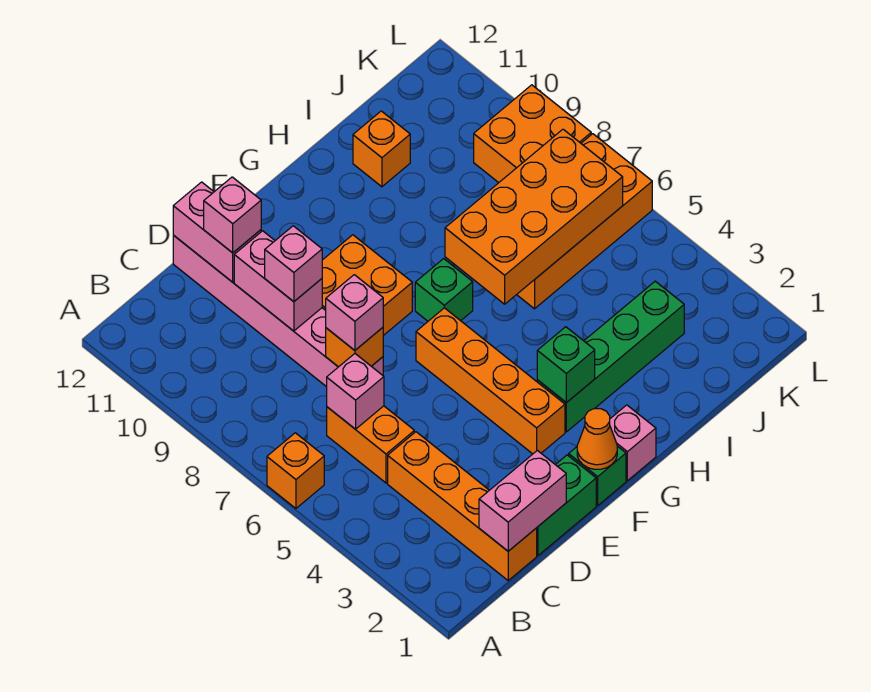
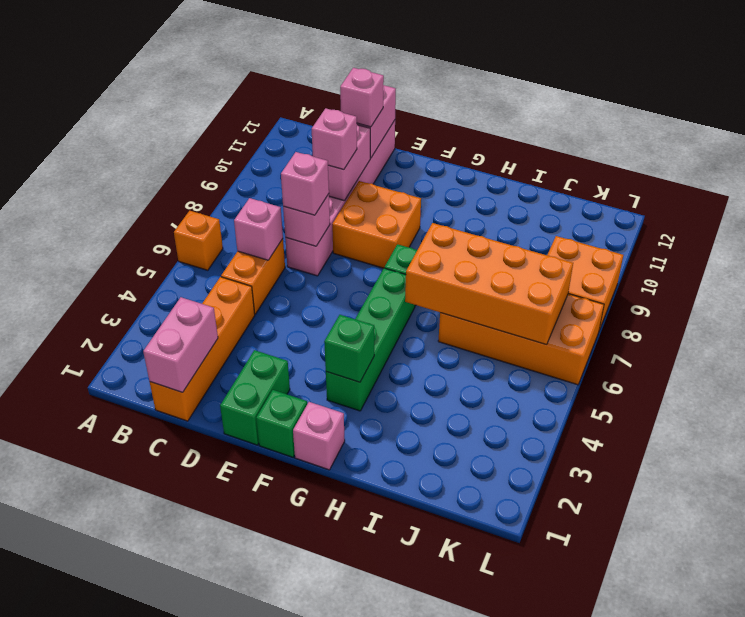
pink brick C1:D1 level 2 -> pink brick C1:C2 level 2
green brick D1:E1 level 1 -> green brick E1:E2 level 1
orange brick D7 level 2 -> pink brick D7 level 2
orange cone F1 level 2 -> none
orange brick F3:F6 level 1 -> none
green brick G3:J3 level 1 -> green brick G3:G6 level 1
orange brick I11 level 1 -> none

